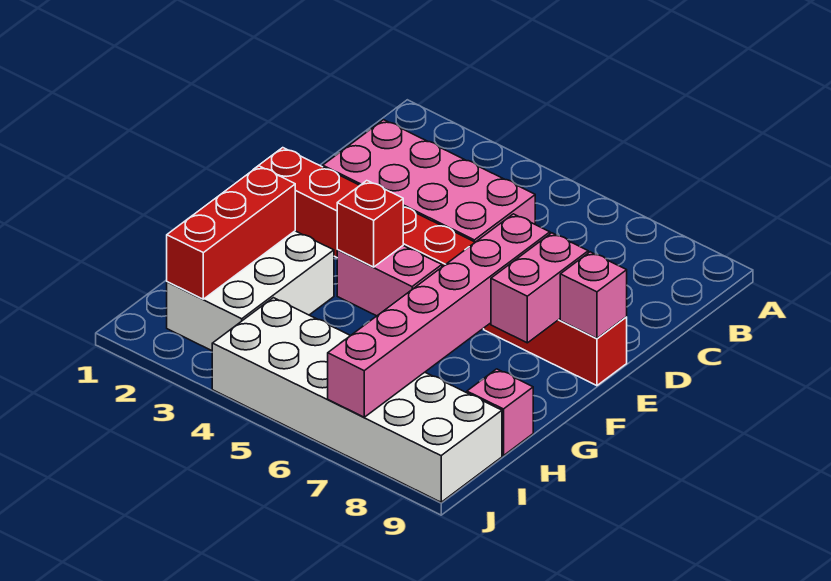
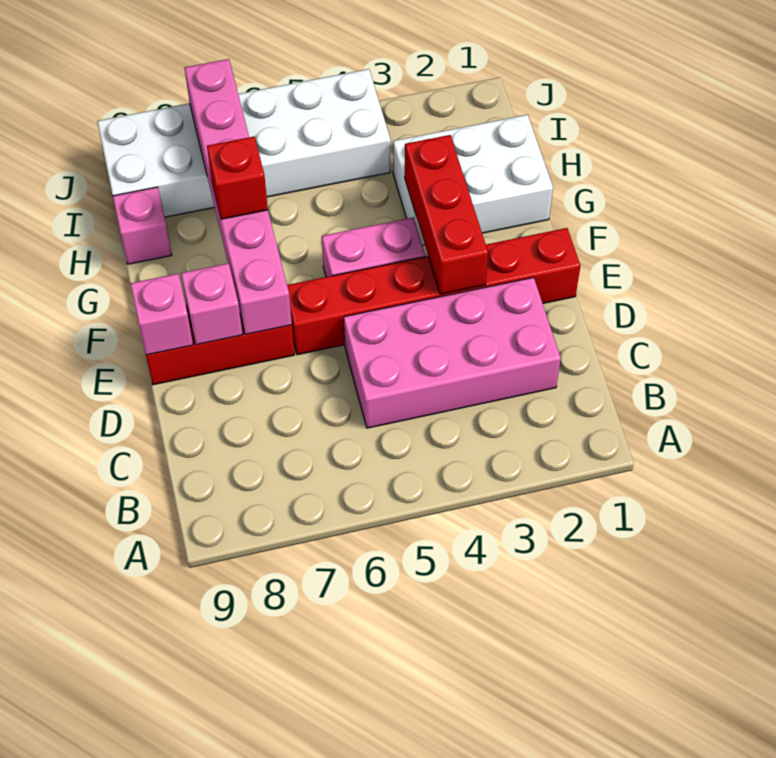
pink brick E8:F8 level 2 -> pink brick E8 level 2
red brick F4 level 2 -> red brick G7 level 3
white brick G2:I3 level 1 -> white brick G1:H3 level 1
red brick G2:I2 level 2 -> red brick E3:G3 level 2

